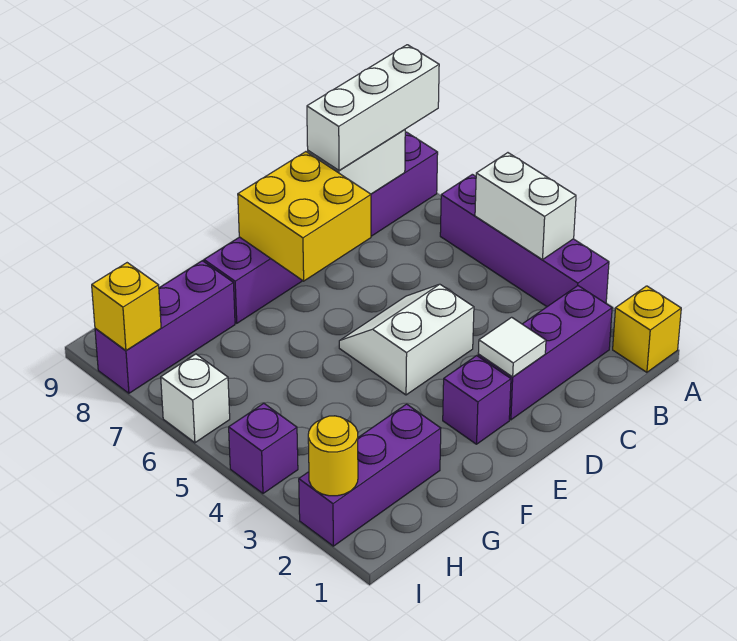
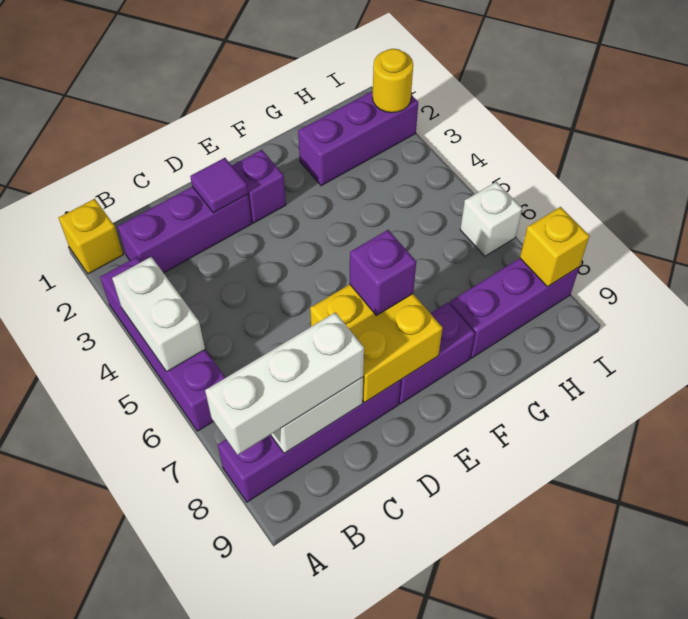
white tile D2 level 2 -> purple tile D2 level 2
white slope D4:E5 level 1 top 4 -> none
purple brick I4 level 1 -> purple brick E7 level 3

